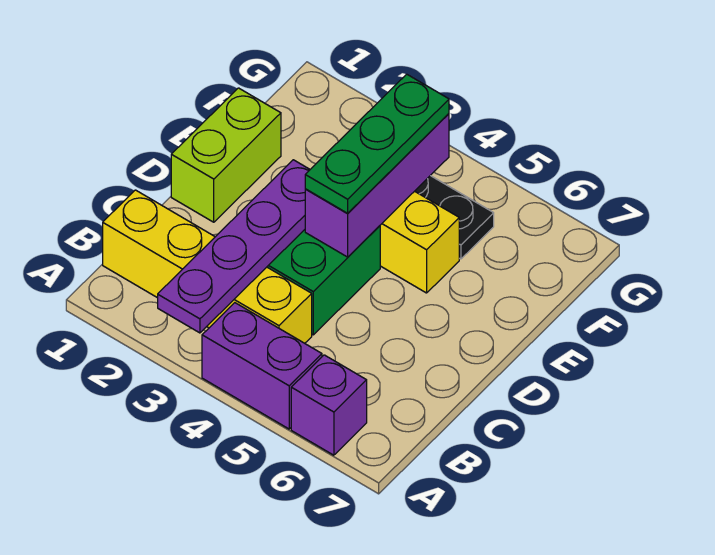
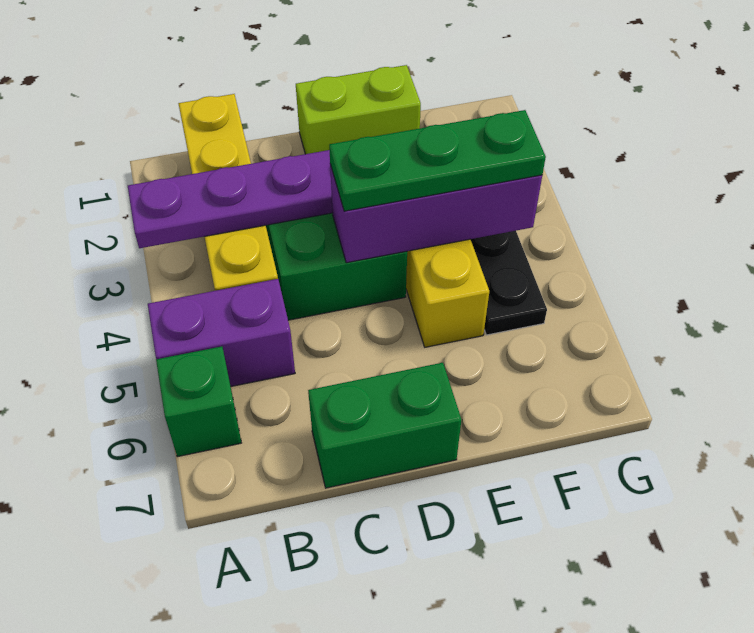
purple brick A4:A5 level 1 -> purple brick A5:B5 level 1
purple brick A6 level 1 -> green brick A6 level 1
none -> green brick C7:D7 level 1

